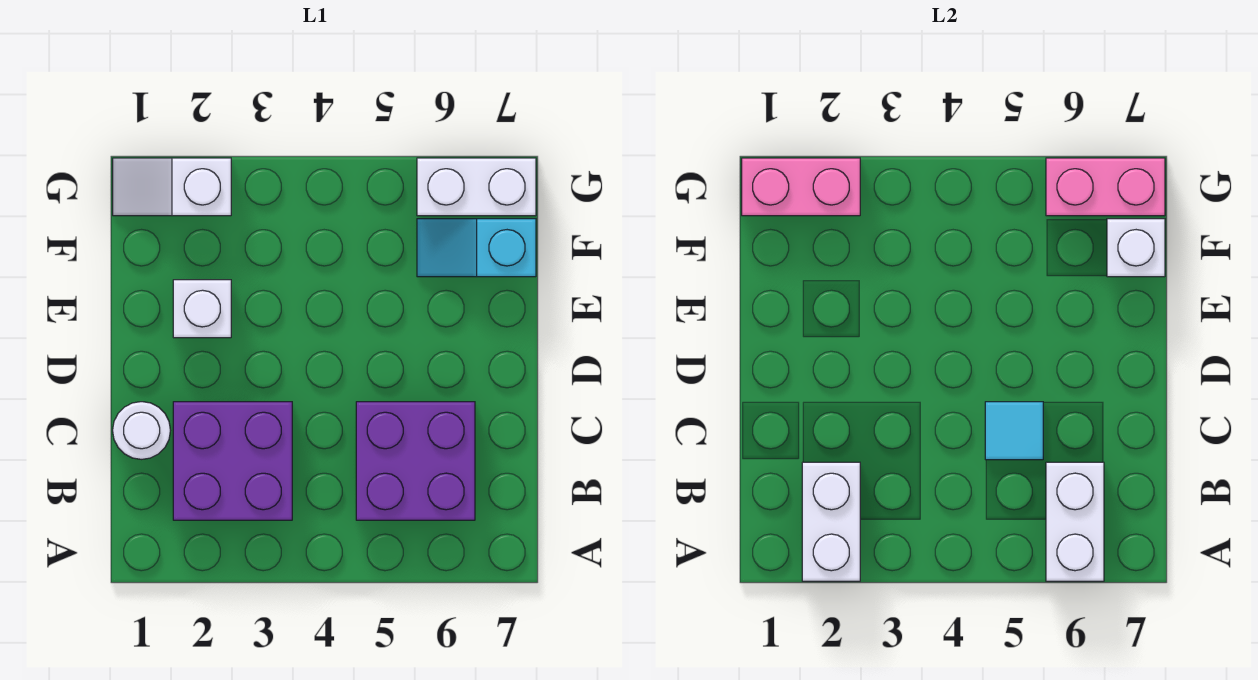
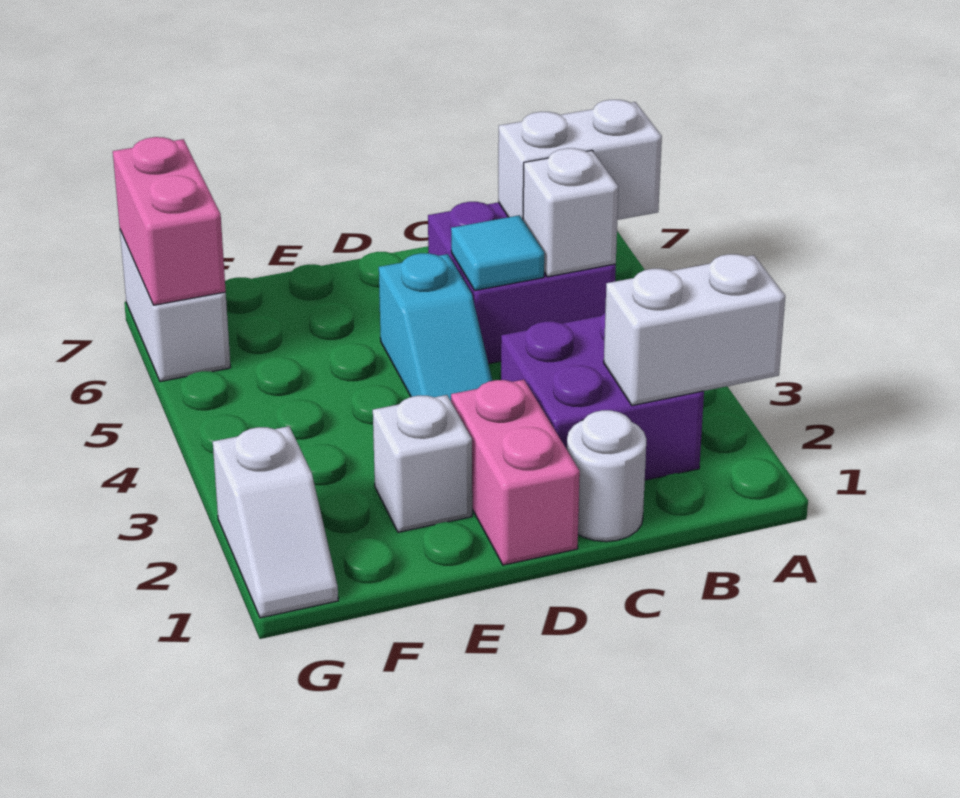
cyan slope F6:F7 level 1 top 7 -> cyan slope D4:D5 level 1 top 5
white brick F7 level 2 -> white brick B5 level 2
pink brick G1:G2 level 2 -> pink brick D1:D2 level 1

